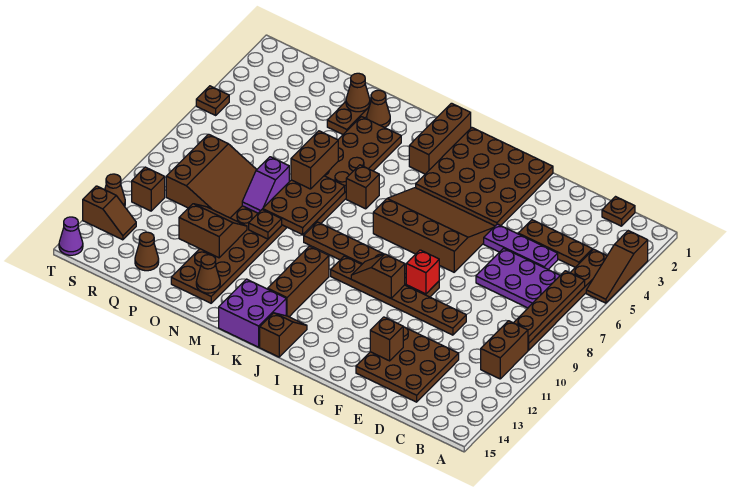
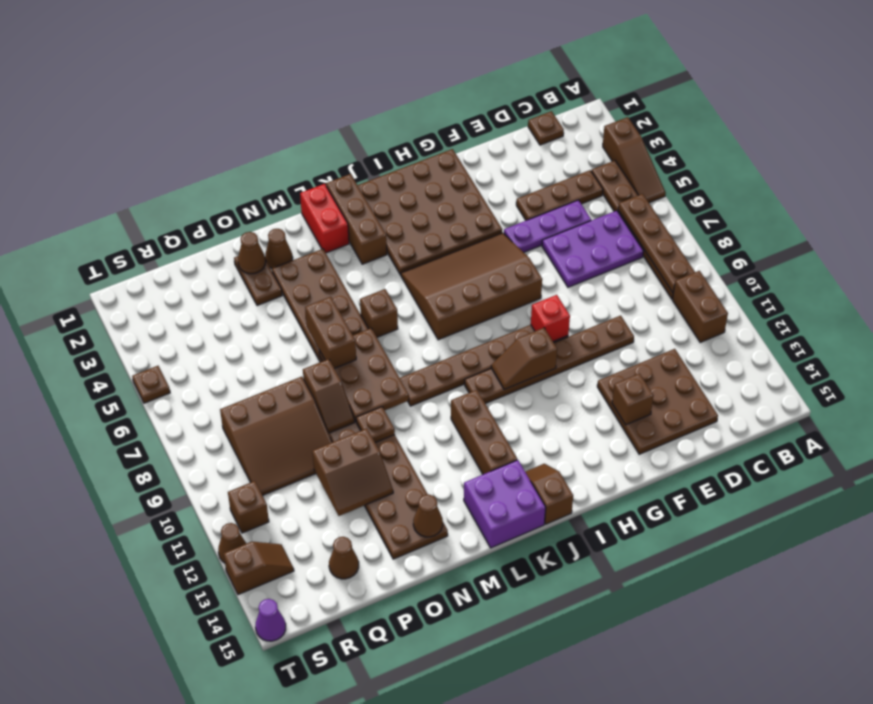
none -> red brick L1:L2 level 1
purple slope O8:O9 level 2 top 8 -> brown slope O8:O9 level 2 top 8
brown slope O11:P12 level 2 top 12 -> brown slope O11:P12 level 2 top 11
brown slope P8:R10 level 1 top R -> brown slope P8:R10 level 1 top 8

